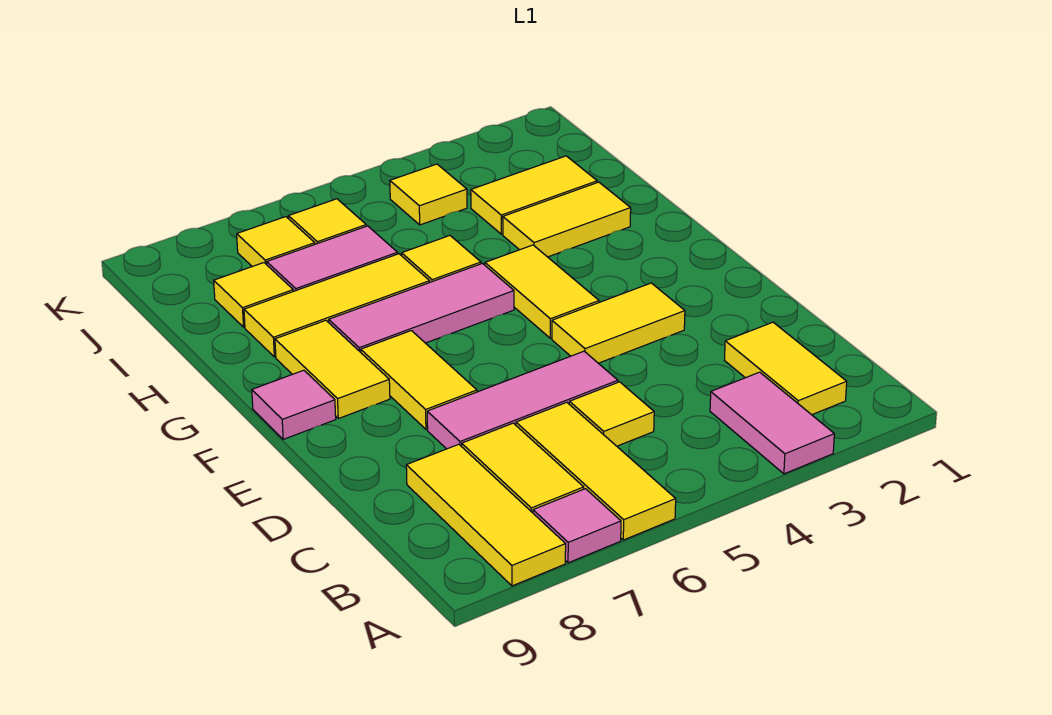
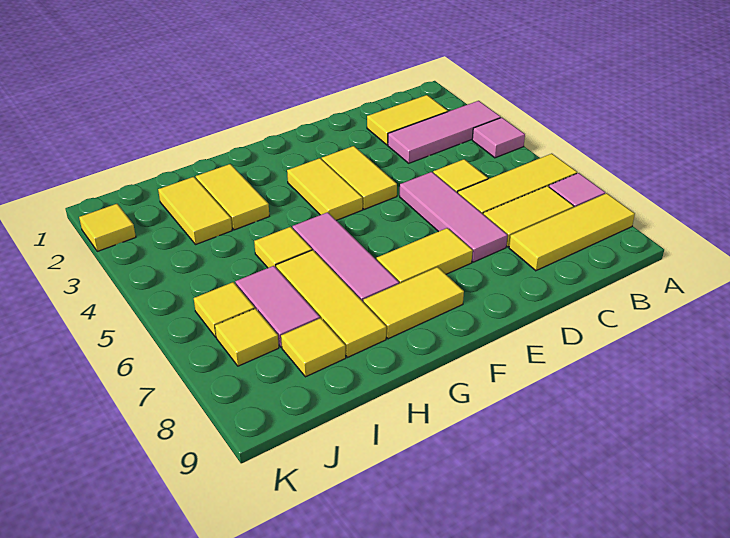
pink tile A3:B3 level 1 -> pink tile A3:C3 level 1
yellow tile F4:G4 level 1 -> yellow tile F3:F4 level 1
pink tile F9 level 1 -> pink tile A4 level 1
yellow tile J4 level 1 -> yellow tile K2 level 1

